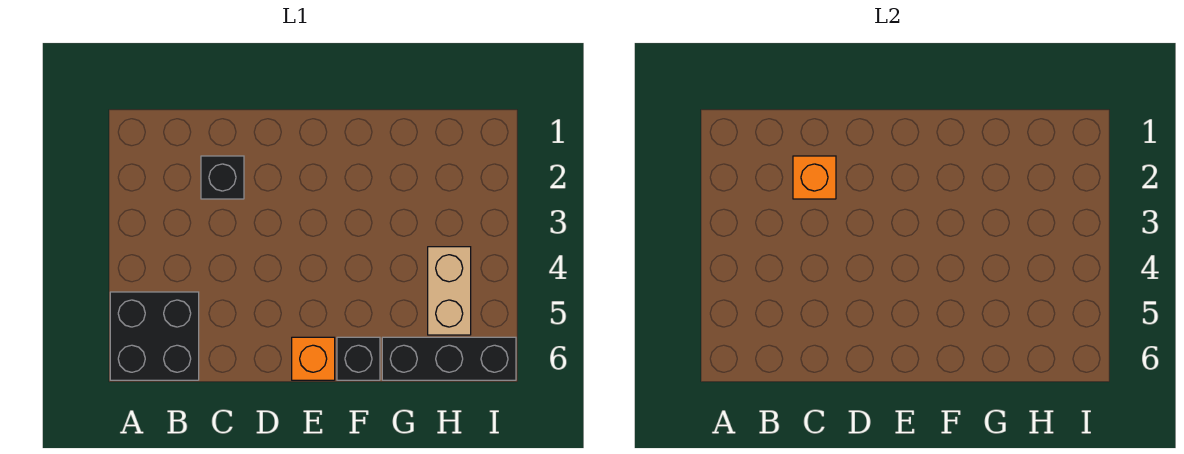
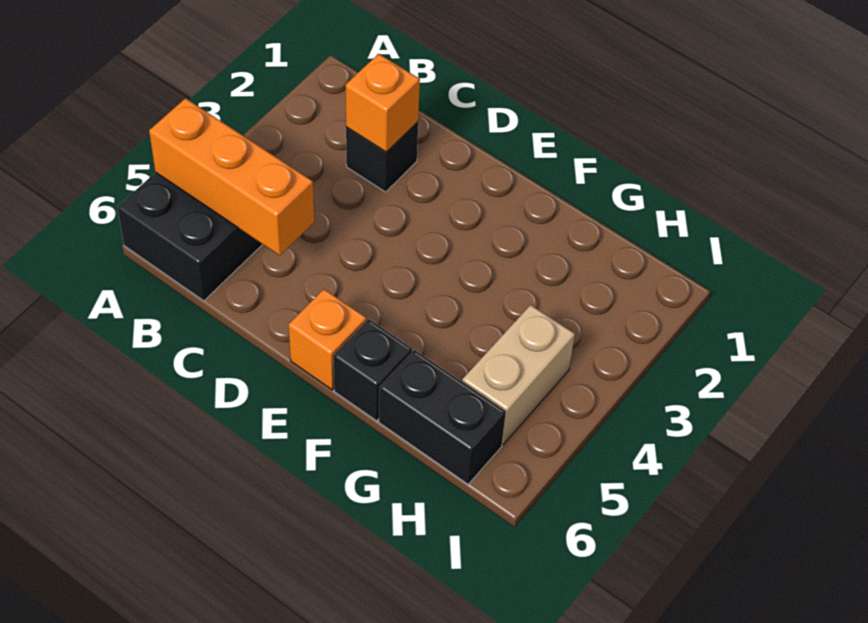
none -> orange brick A5:C5 level 2
black brick G6:I6 level 1 -> black brick G6:H6 level 1

